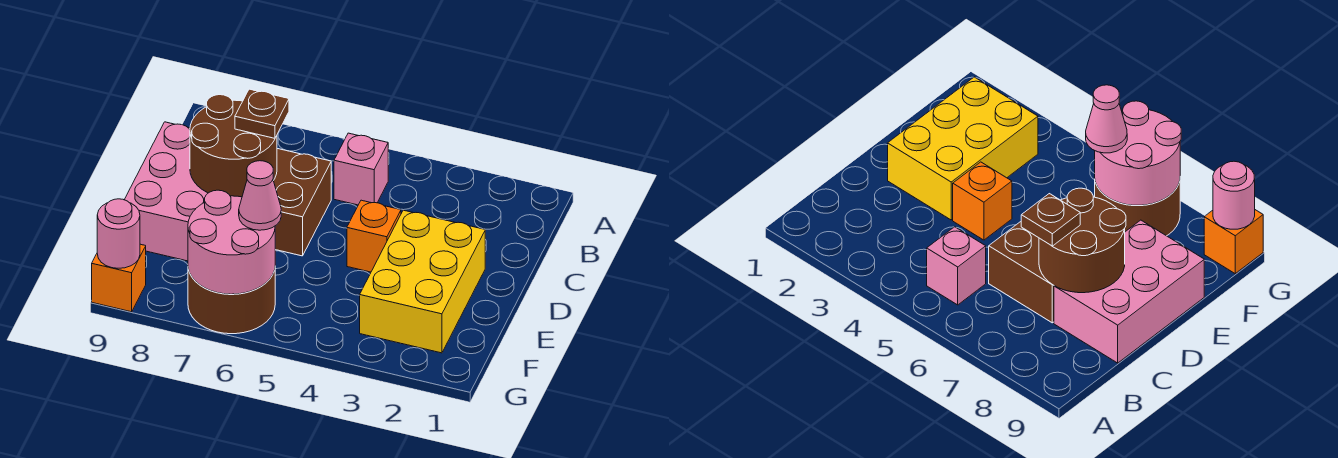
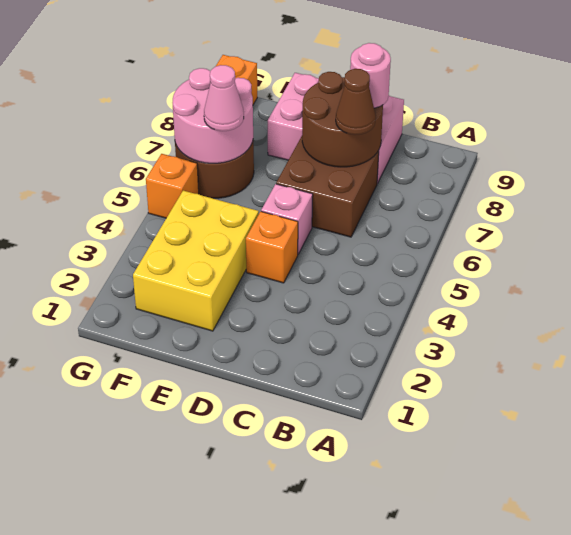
pink brick B5 level 1 -> pink brick D5 level 1
brown plate C7 level 3 -> brown cone C7 level 3
yellow brick D2:F3 level 1 -> yellow brick E2:F4 level 1
none -> orange brick G5 level 1
pink round brick G9 level 2 -> pink round brick C8 level 3

